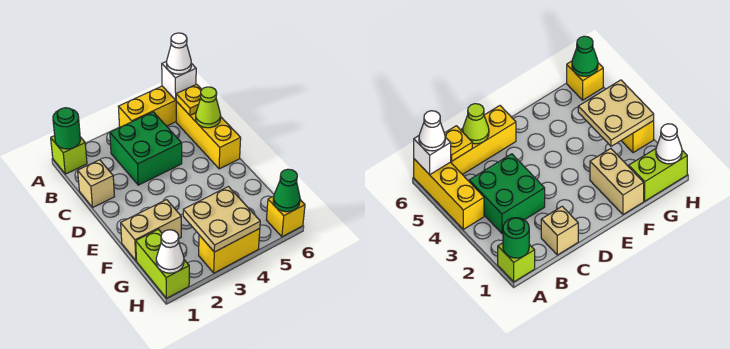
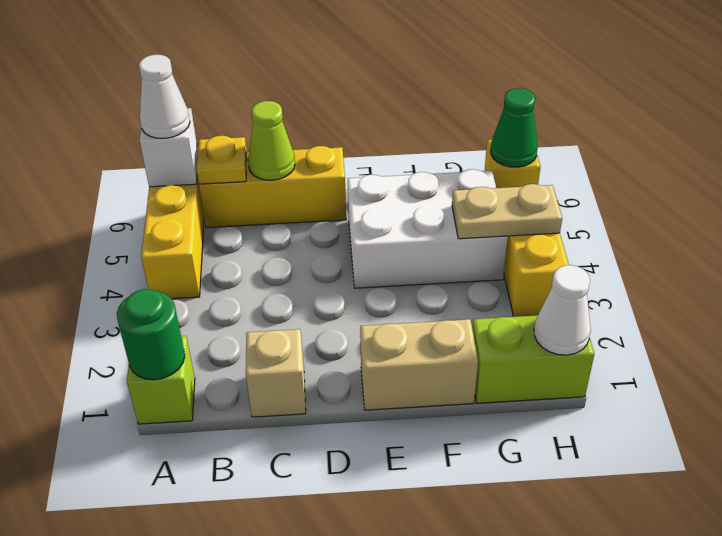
green brick B3:C4 level 1 -> none
none -> white brick E4:G5 level 1
tan brick F1:F2 level 1 -> tan brick E1:F1 level 1
tan plate G3:H4 level 2 -> tan plate G4:H4 level 2

